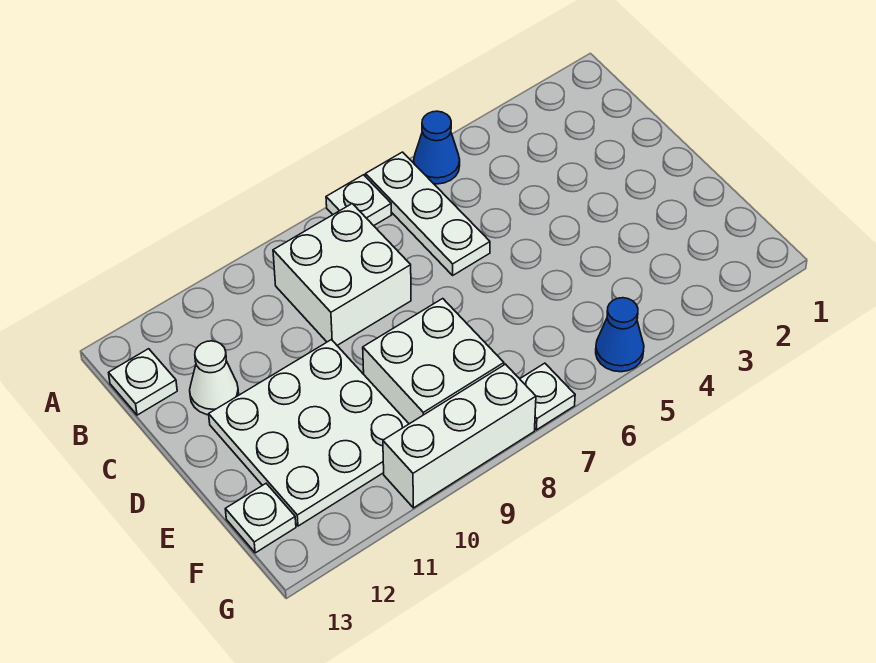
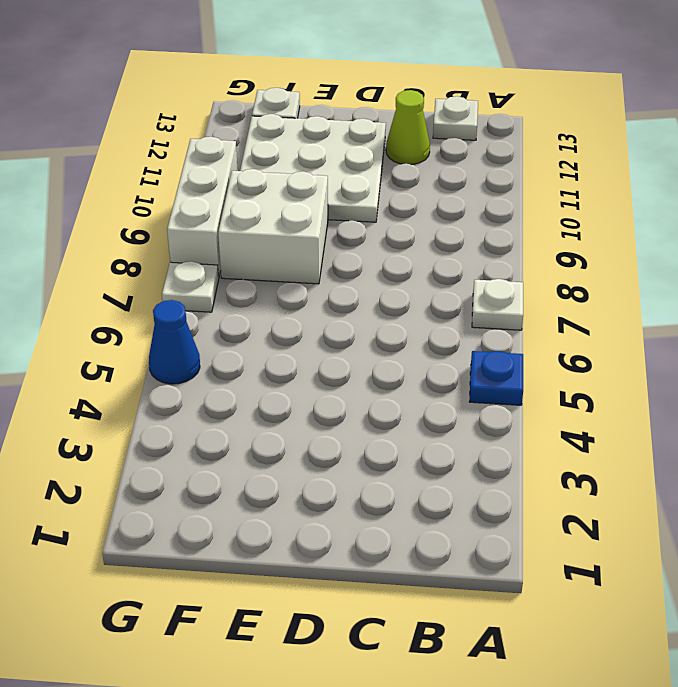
blue cone A5 level 1 -> blue plate A5 level 1
white plate A6:C6 level 1 -> none
white brick B8:C9 level 1 -> none
white cone C12 level 1 -> lime cone C12 level 1

